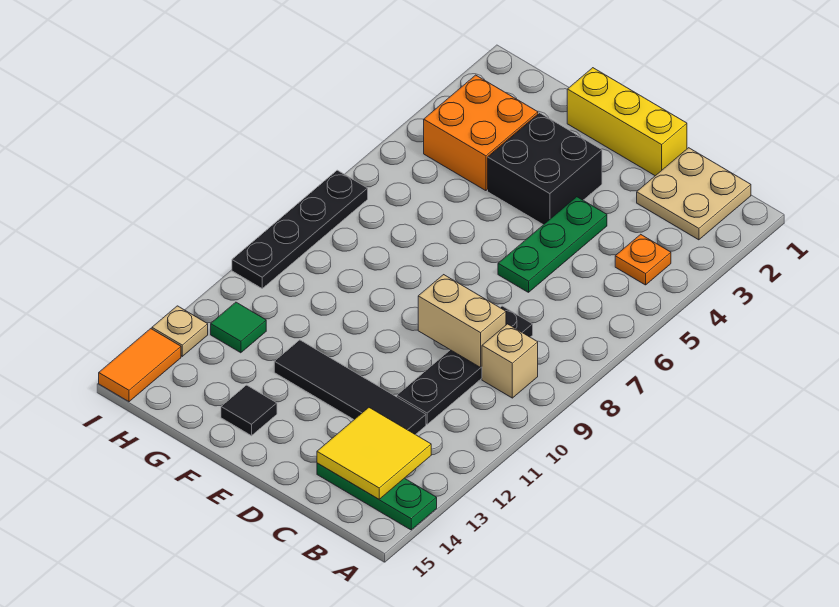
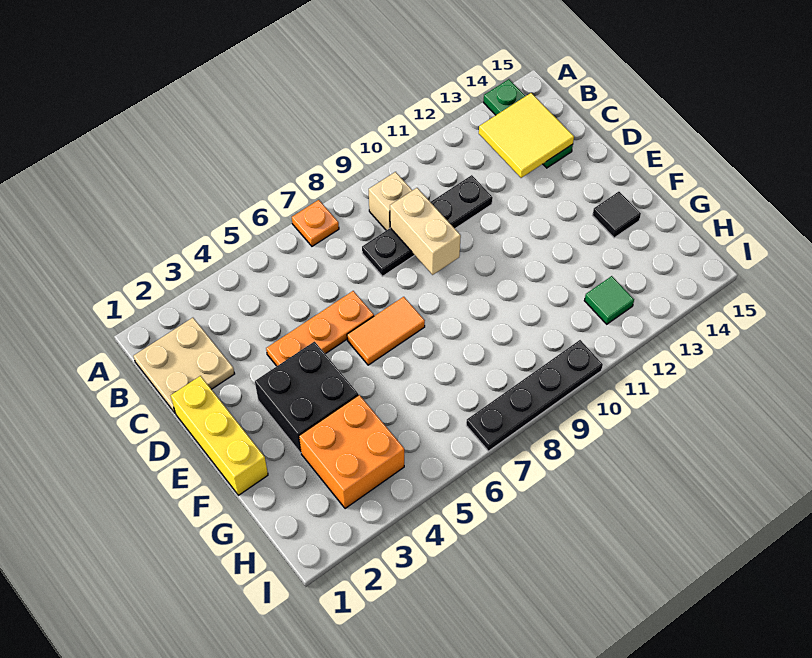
orange plate B4 level 1 -> orange plate A7 level 1
black tile C12:F12 level 1 -> none
green plate D4:D6 level 1 -> orange plate D4:D6 level 1
tan plate I13 level 1 -> none
orange tile I14:I15 level 1 -> orange tile E6:E7 level 1

